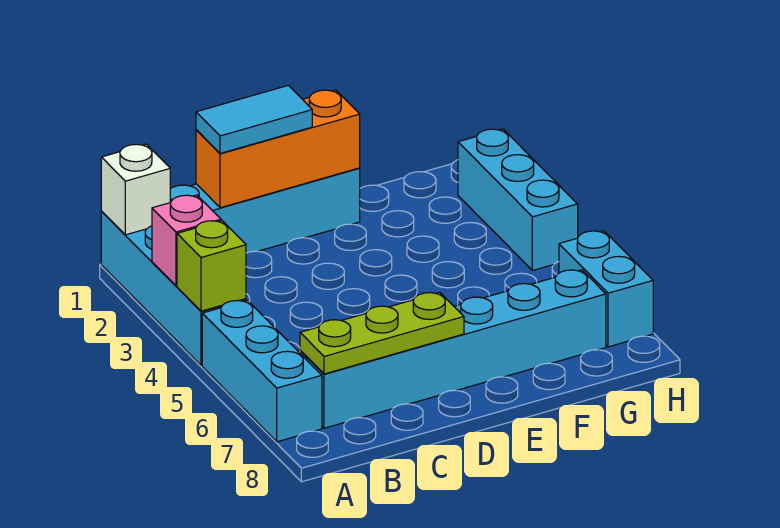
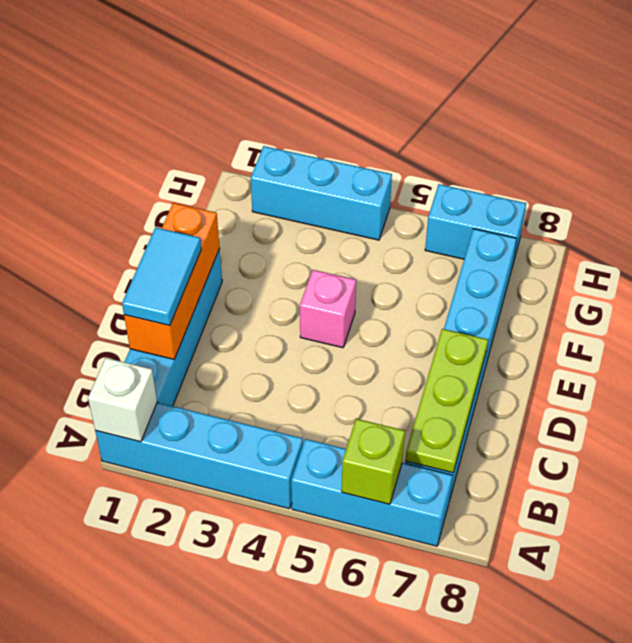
pink brick A3 level 2 -> pink brick E4 level 1
lime brick A4 level 2 -> lime brick A6 level 2

